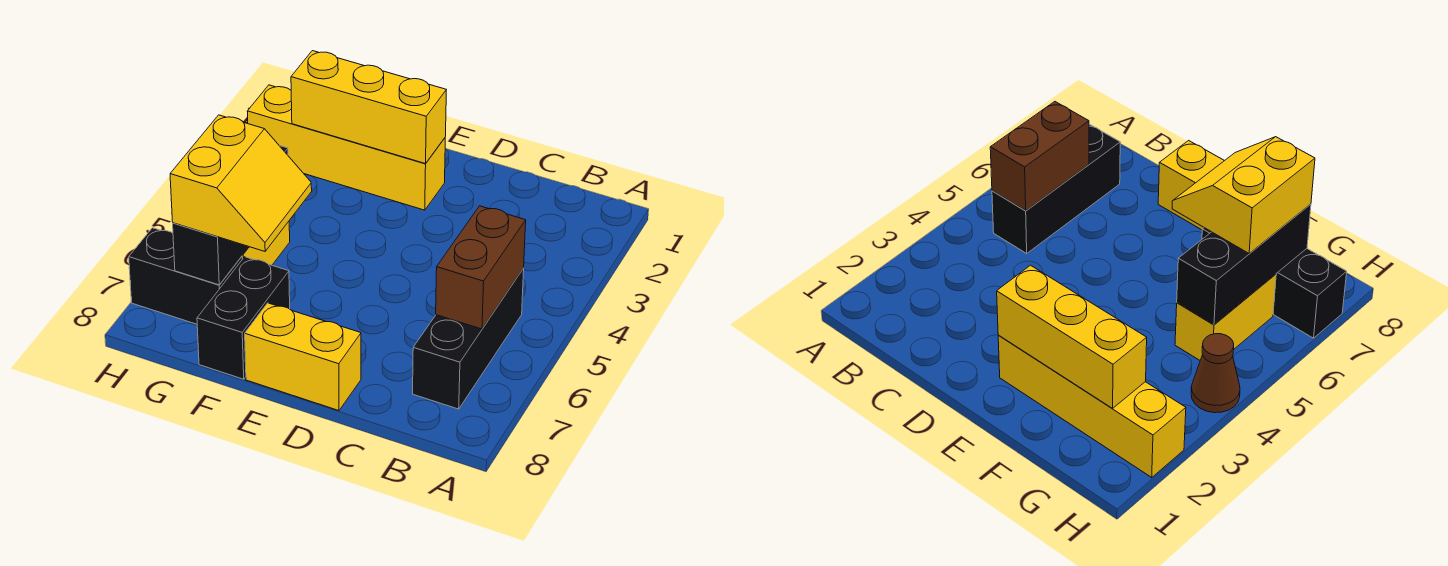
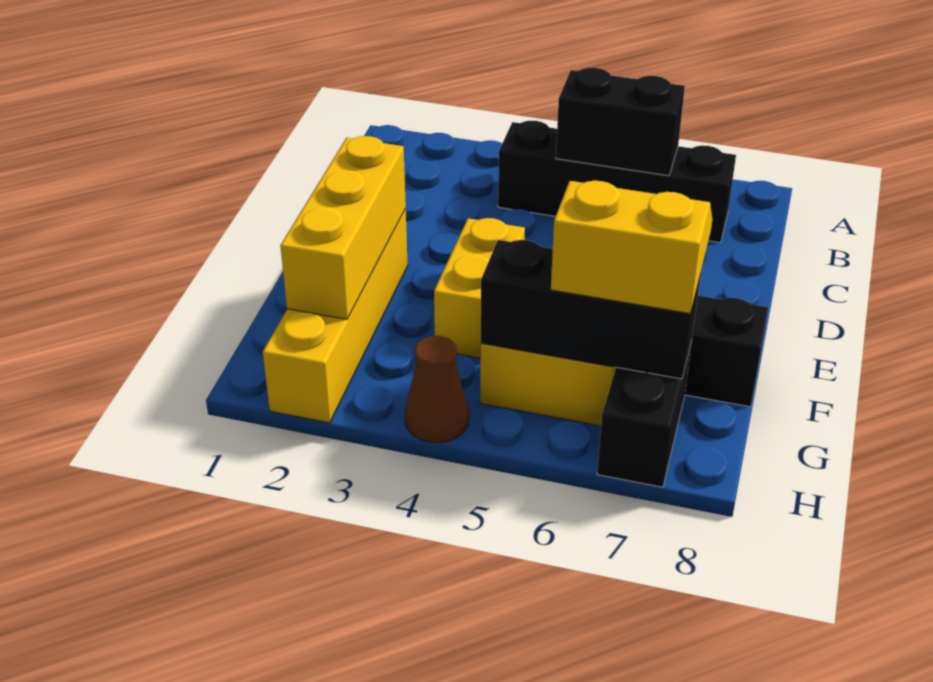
black brick B5:B7 level 1 -> black brick B4:B7 level 1
brown brick B5:B6 level 2 -> black brick B5:B6 level 2
yellow brick D8:E8 level 1 -> yellow brick E4:F4 level 1

